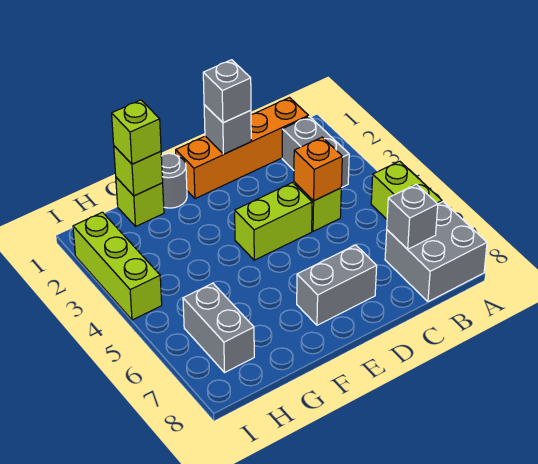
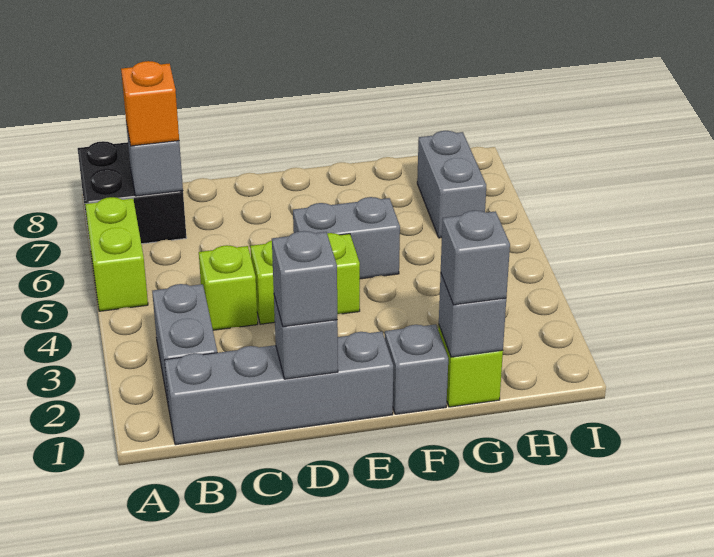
grey brick A7:B8 level 1 -> black brick A7:B8 level 1
orange brick B1:E1 level 1 -> grey brick B1:E1 level 1
orange brick C4 level 2 -> orange brick B7 level 3
grey brick D7:E7 level 1 -> grey brick E5:F5 level 1
grey round brick F1 level 1 -> grey brick F1 level 1
lime brick G1 level 2 -> grey brick G1 level 2
lime brick G1 level 3 -> grey brick G1 level 3
lime brick I2:I4 level 1 -> none

